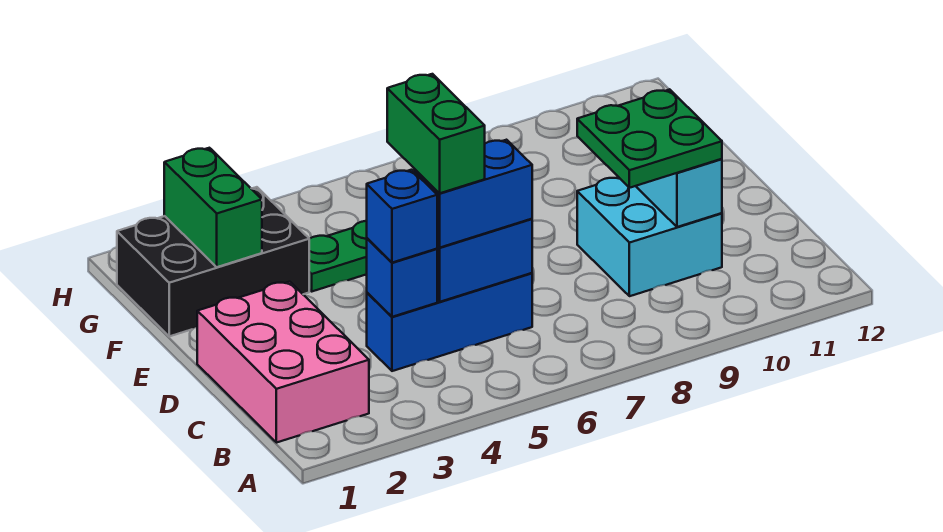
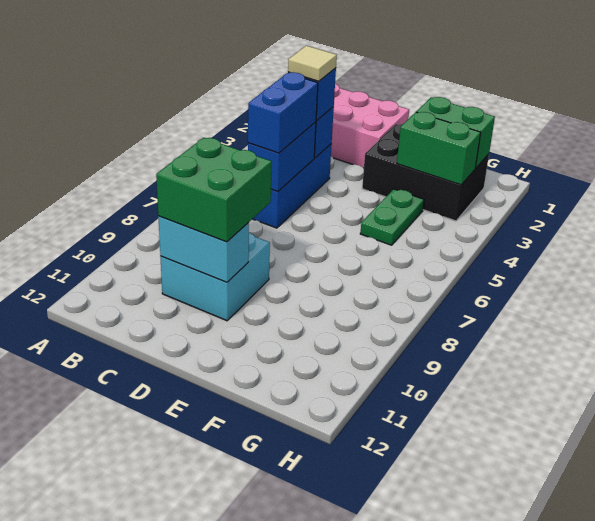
none -> tan tile C4 level 4
green brick C5:D5 level 4 -> green brick F3:G3 level 2
green plate C9:D10 level 3 -> green brick C9:D10 level 3
black brick F1:G3 level 1 -> black brick E2:G3 level 1

